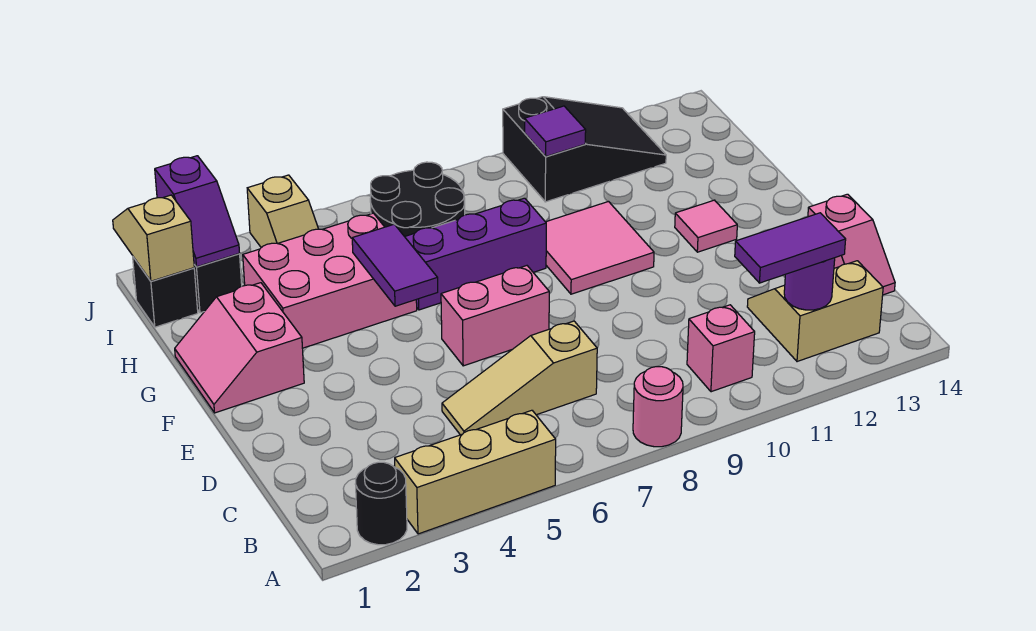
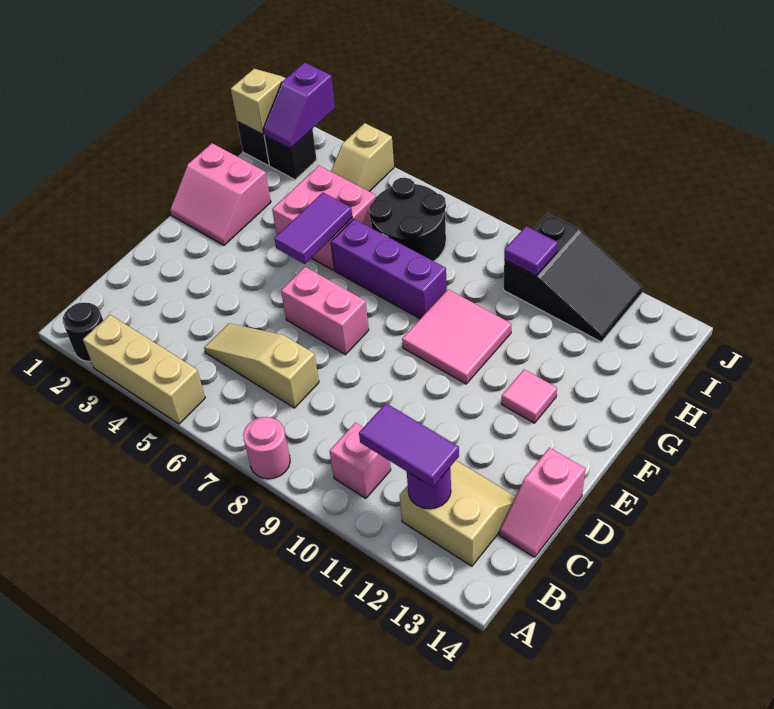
pink slope F1:G2 level 1 top 2 -> pink slope F1:G2 level 1 top G
pink brick G3:H5 level 1 -> pink brick G4:H5 level 1

